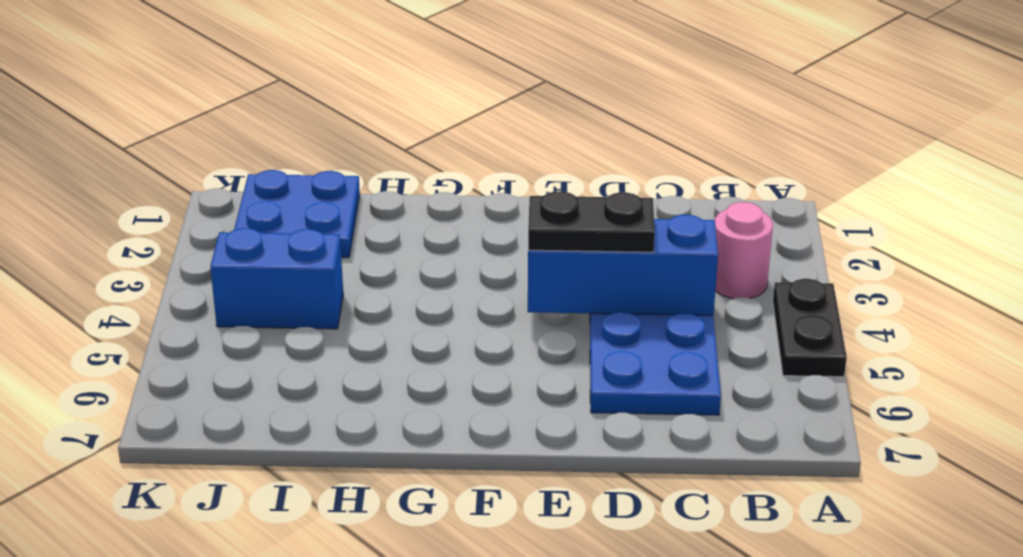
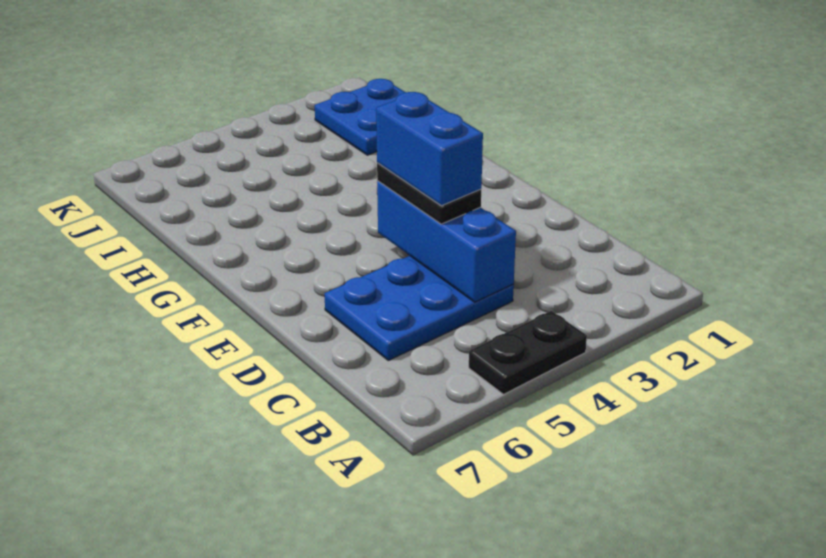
pink round brick B3 level 1 -> none
blue brick I4:J4 level 1 -> blue brick D4:E4 level 4

